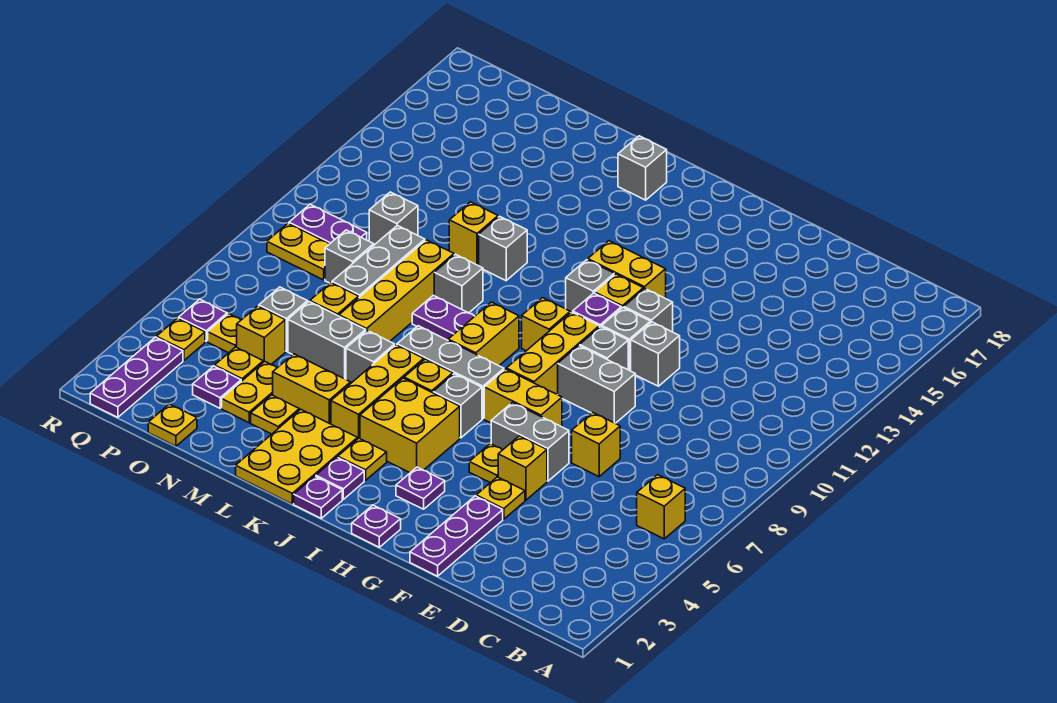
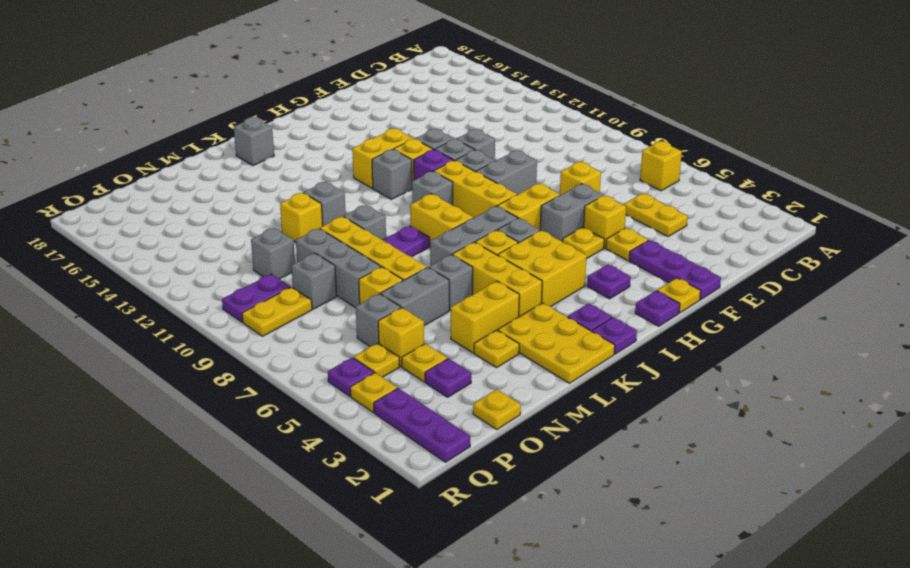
yellow brick I10 level 1 -> grey brick I10 level 1
yellow plate J3 level 1 -> yellow plate G1 level 1
yellow plate N3:N4 level 1 -> yellow plate D4:D5 level 1

